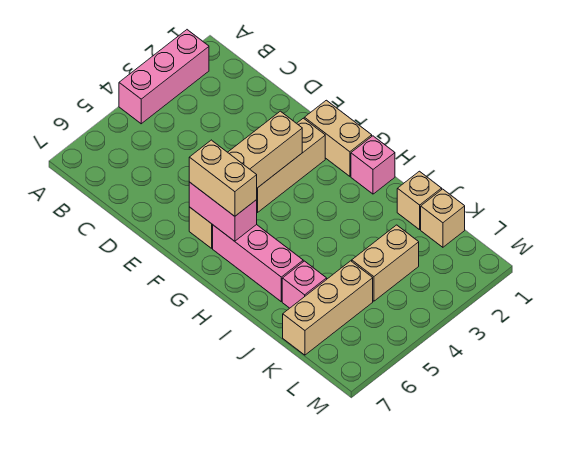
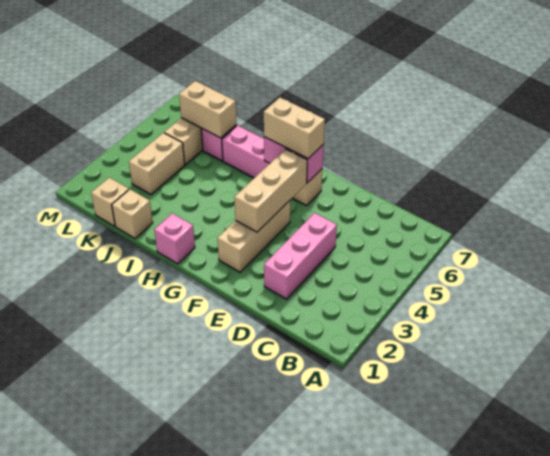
pink brick A2:A4 level 1 -> pink brick D2:D4 level 1
tan brick F1:G1 level 1 -> tan brick J6:K6 level 2

